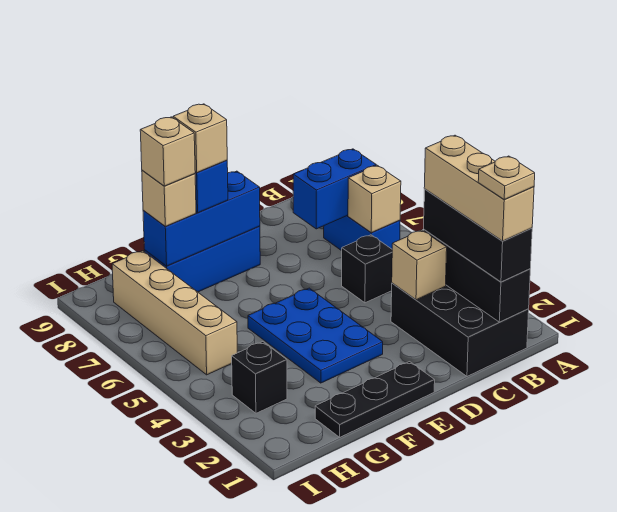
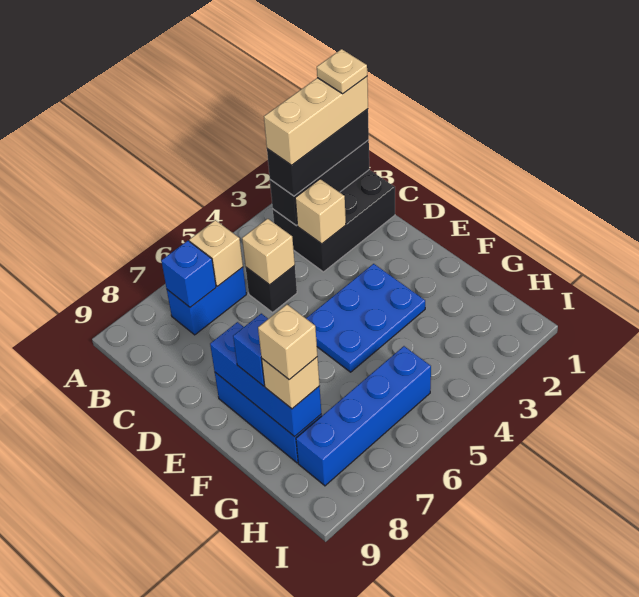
blue brick B7:C7 level 2 -> blue brick B7 level 2
black plate E1:G1 level 1 -> none
tan brick F8 level 4 -> tan brick C5 level 2
black brick H3 level 1 -> none
tan brick H5:H8 level 1 -> blue brick H5:H8 level 1

